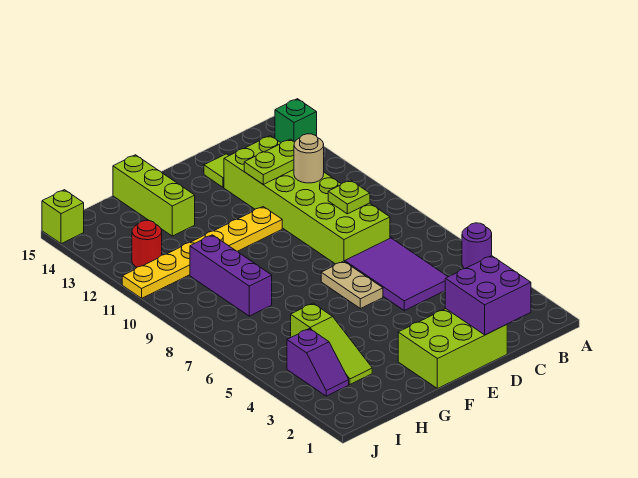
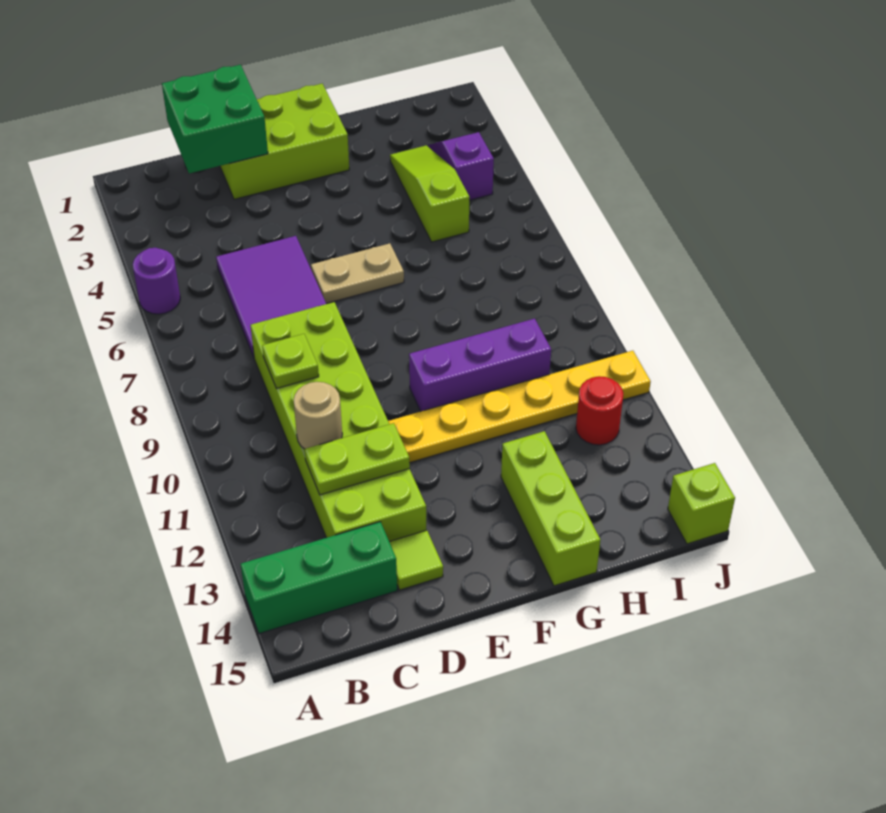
green brick A14 level 1 -> green brick A14:C14 level 1
purple brick C1:D2 level 2 -> green brick C1:D2 level 2
tan plate E6:E7 level 1 -> tan plate E6:F6 level 1
purple brick H8:H10 level 1 -> purple brick F10:H10 level 1

